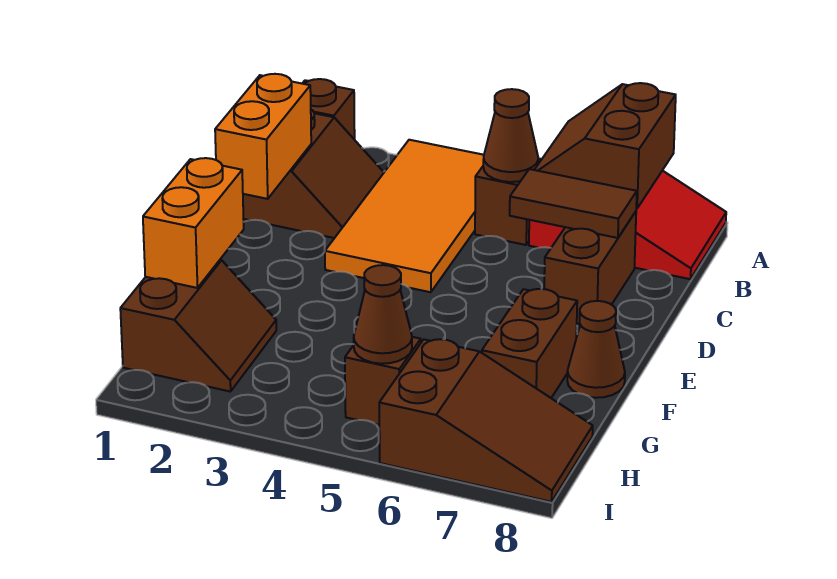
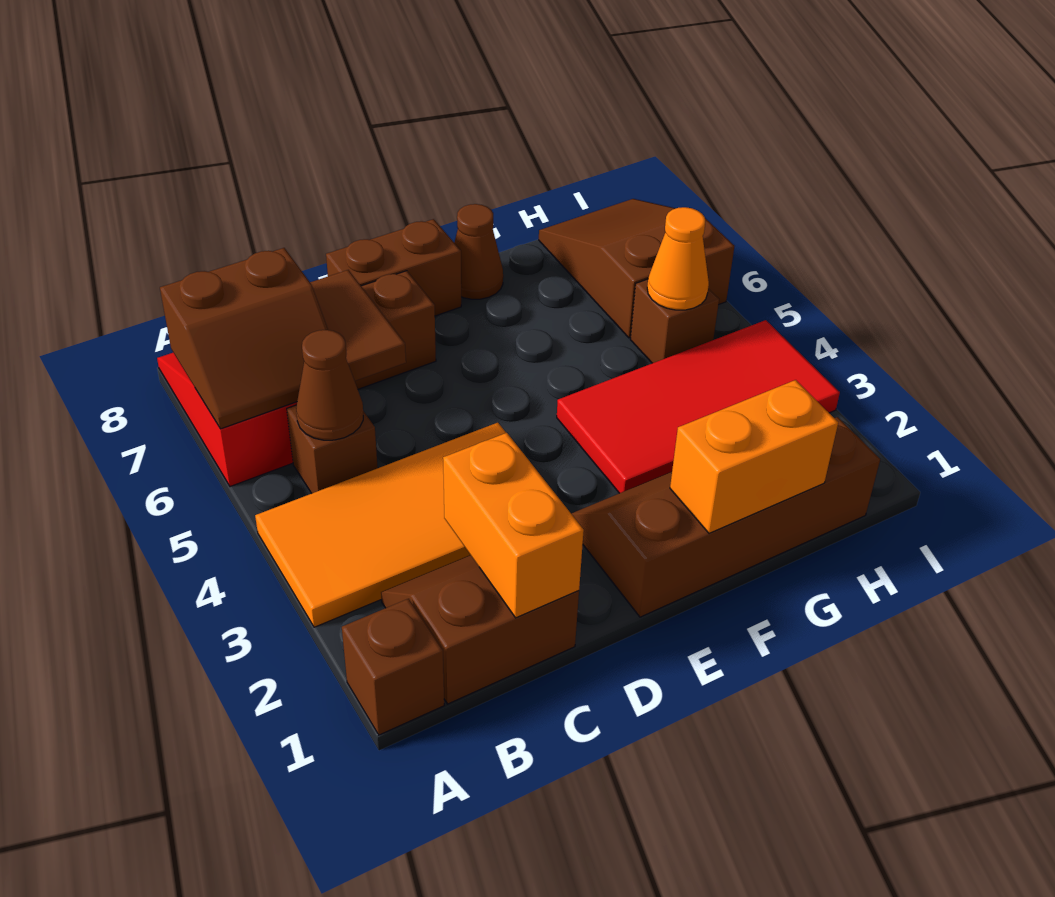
orange brick C1:D1 level 2 -> orange brick C1:C2 level 2
none -> red tile F3:I4 level 1
brown brick F7:G7 level 1 -> brown brick D8:E8 level 1
brown slope G1:H2 level 1 top 1 -> brown slope E1:H2 level 1 top 1
brown cone H5 level 2 -> orange cone H5 level 2

